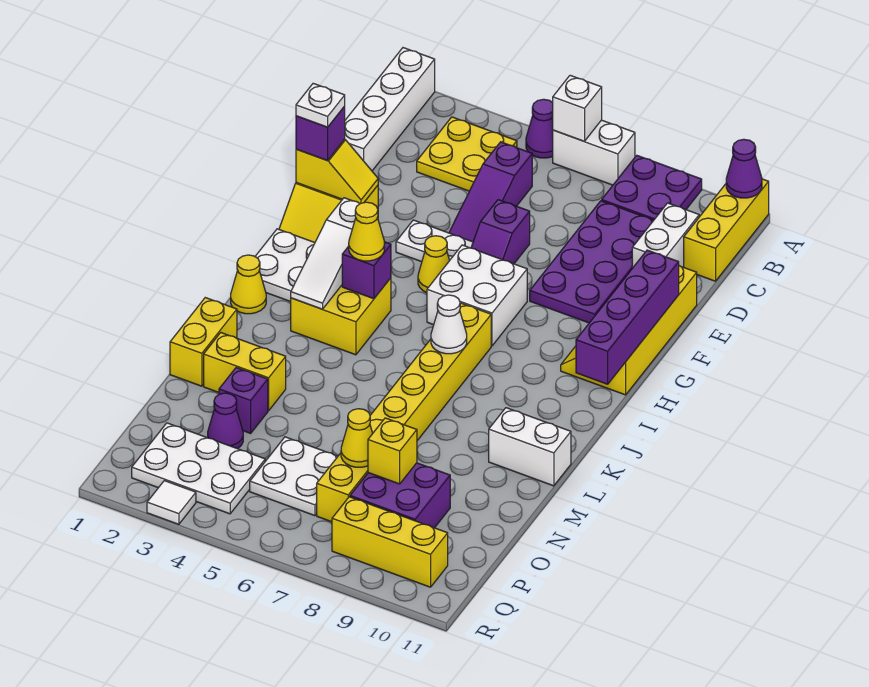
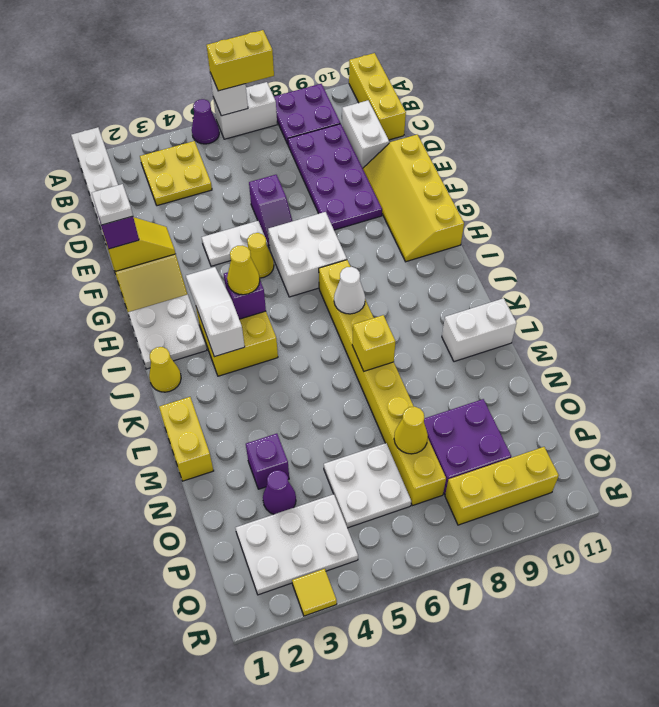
purple cone A11 level 2 -> none
purple slope C5:E5 level 1 top C -> none
purple brick F11:I11 level 2 -> none
white slope H3:J3 level 2 top H -> white slope H3:J3 level 2 top J
yellow brick M2:M3 level 1 -> yellow brick A6:A7 level 3
yellow brick O8 level 2 -> yellow brick L7 level 2
white tile R3 level 1 -> yellow tile R3 level 1

